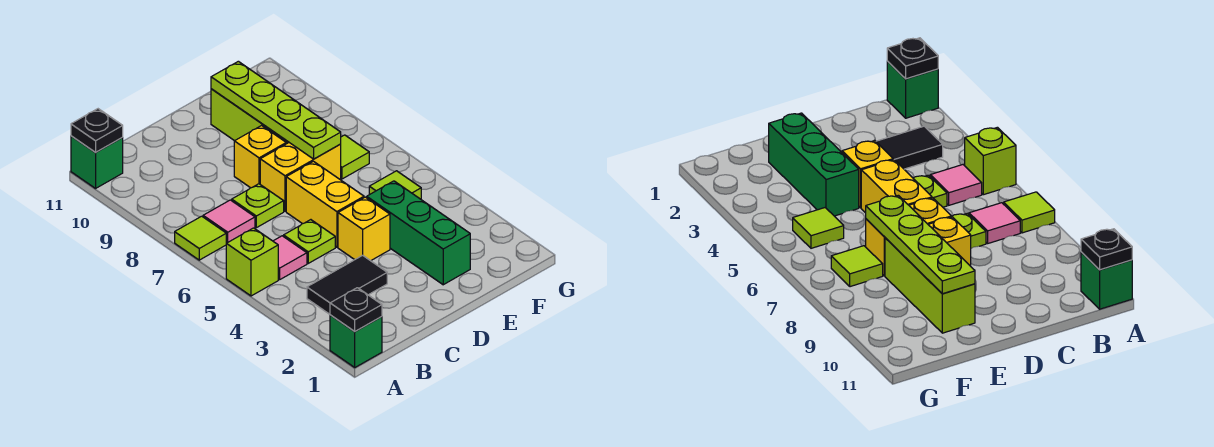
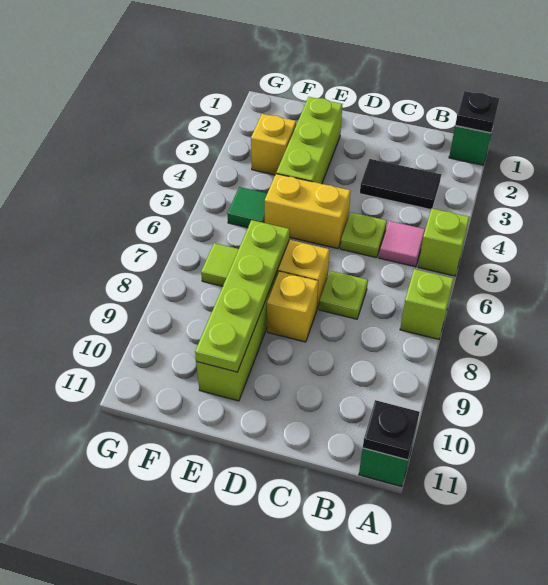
lime tile A7 level 1 -> lime brick A7 level 1
pink tile B7 level 1 -> none
yellow brick D4 level 1 -> yellow brick F3 level 1
yellow brick D5:D6 level 1 -> yellow brick D5:E5 level 1
green brick E2:E4 level 1 -> lime brick E2:E4 level 1
lime tile F5 level 1 -> green tile F5 level 1

